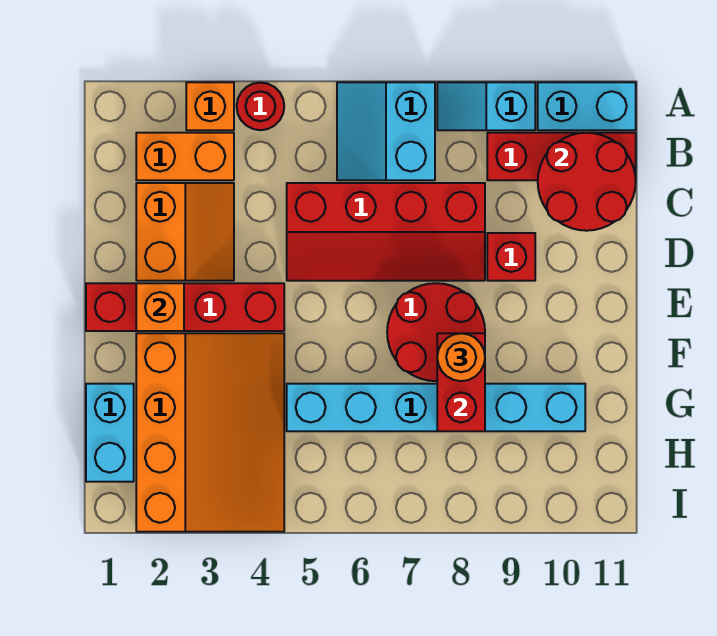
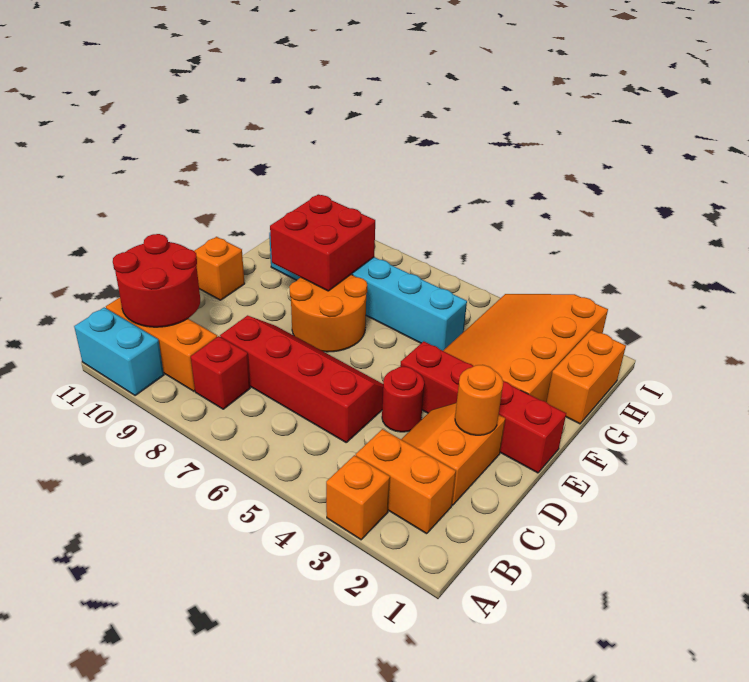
red round brick A4 level 1 -> red round brick D4 level 1
cyan slope A6:B7 level 1 top 7 -> none
cyan slope A8:A9 level 1 top 9 -> none
red brick B9:B11 level 1 -> orange brick B9:B11 level 1
red brick D9 level 1 -> red brick B8 level 1
orange brick E2 level 2 -> orange brick E11 level 1
red round brick E7:F8 level 1 -> orange round brick E7:F8 level 1
red brick F8:G8 level 2 -> red brick F8:G9 level 2
orange round brick F8 level 3 -> orange round brick D2 level 2
cyan brick G1:H1 level 1 -> orange brick G1:H1 level 1

